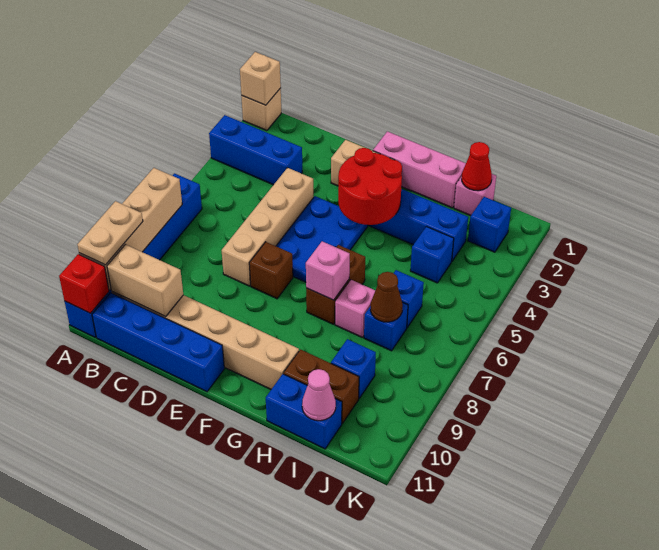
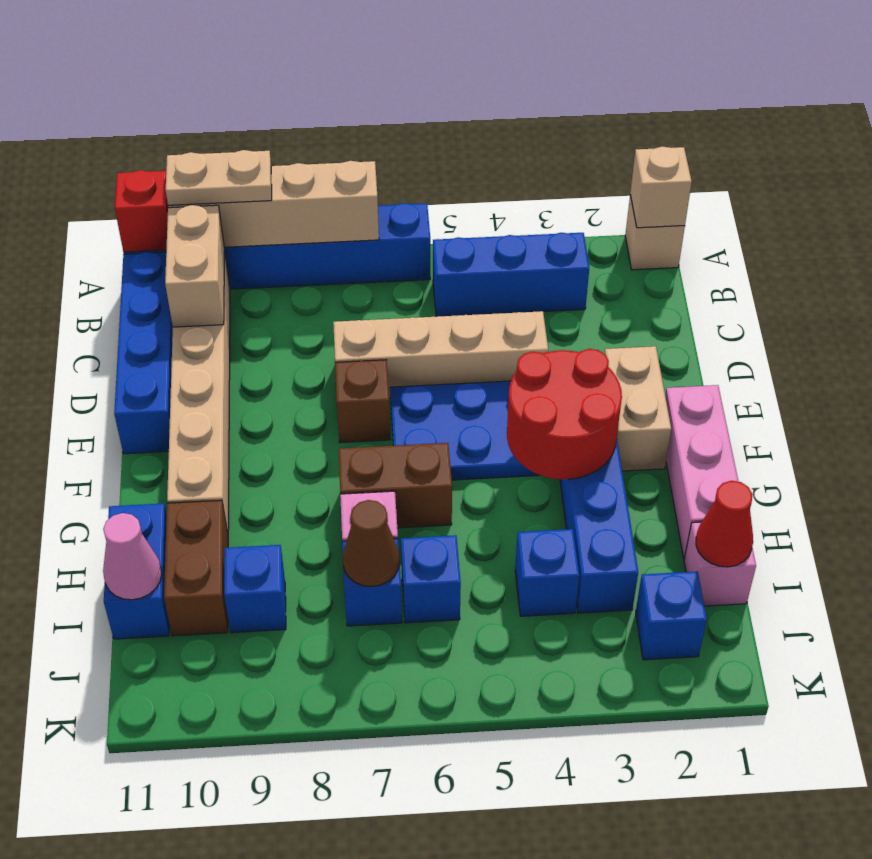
blue brick A3:C3 level 1 -> blue brick B3:B5 level 1
pink brick G7 level 2 -> none

